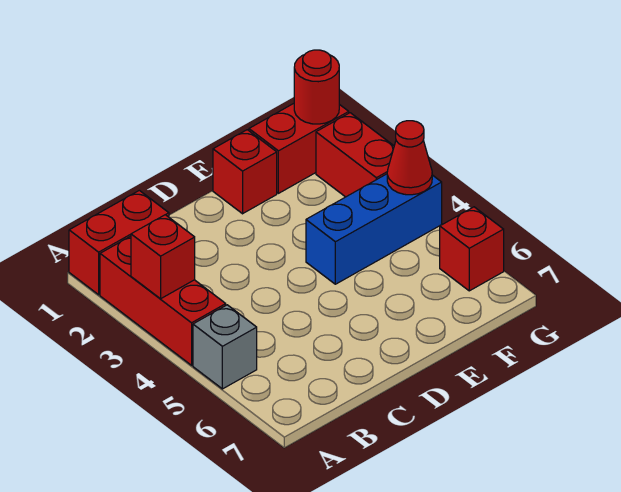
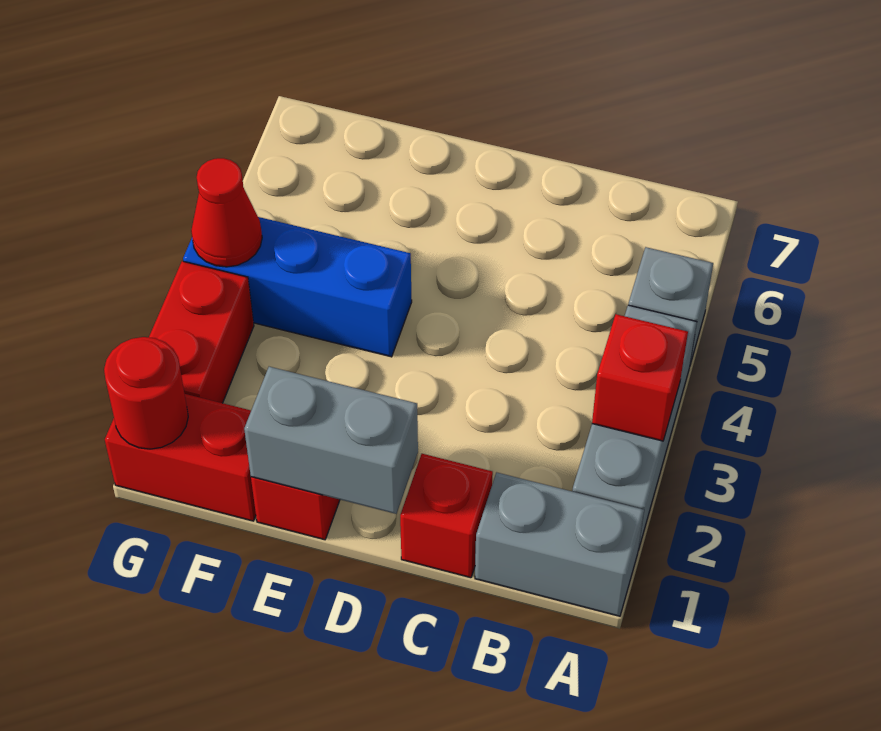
red brick A1:B1 level 1 -> grey brick A1:B1 level 1
red brick A2:A4 level 1 -> grey brick A2:A4 level 1
none -> grey brick D1:E1 level 2
red brick G6 level 1 -> red brick C1 level 1

